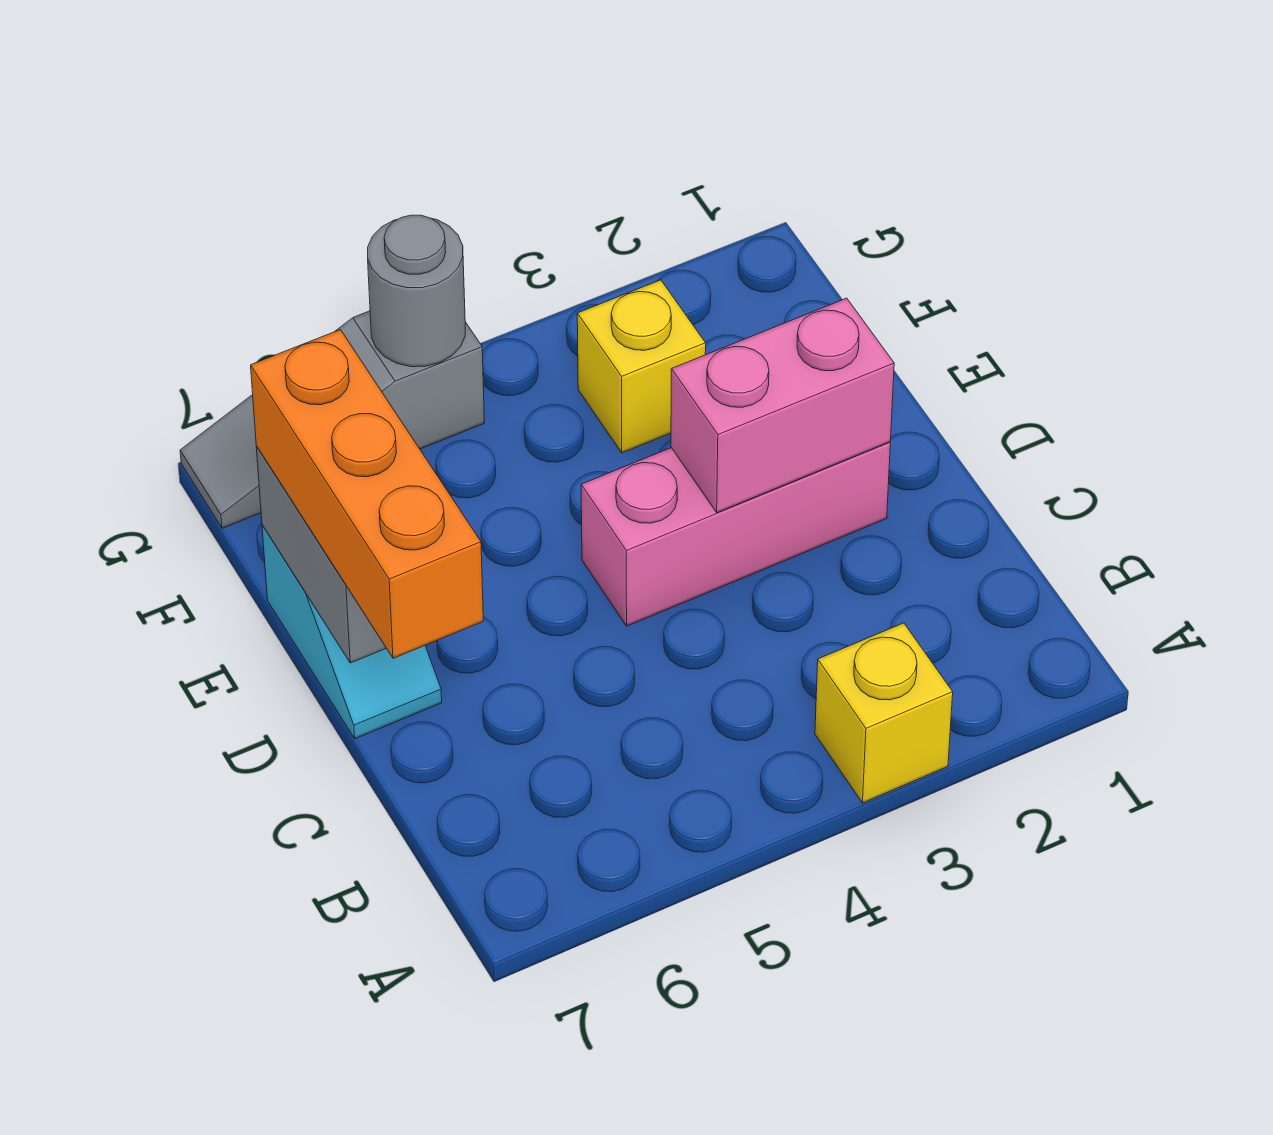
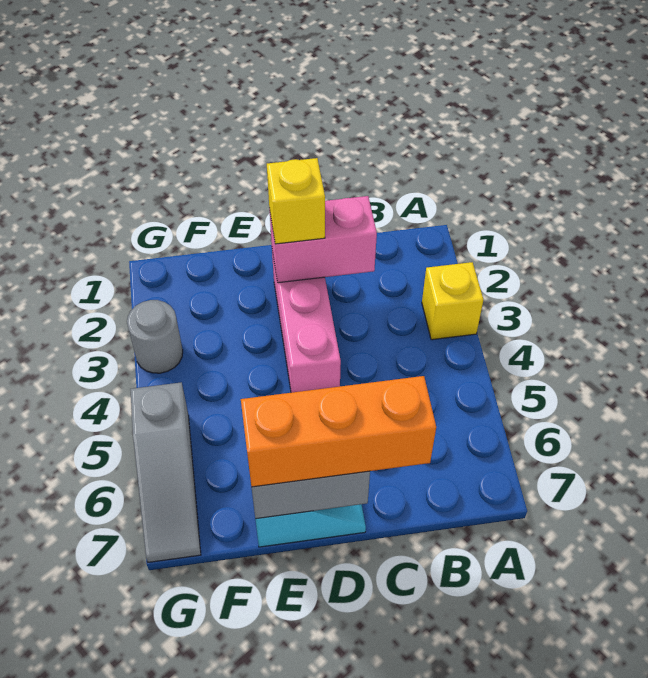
pink brick D2:D3 level 2 -> pink brick C2:D2 level 2
yellow brick F3 level 1 -> yellow brick D2 level 3
grey round brick G5 level 2 -> grey round brick G3 level 1

